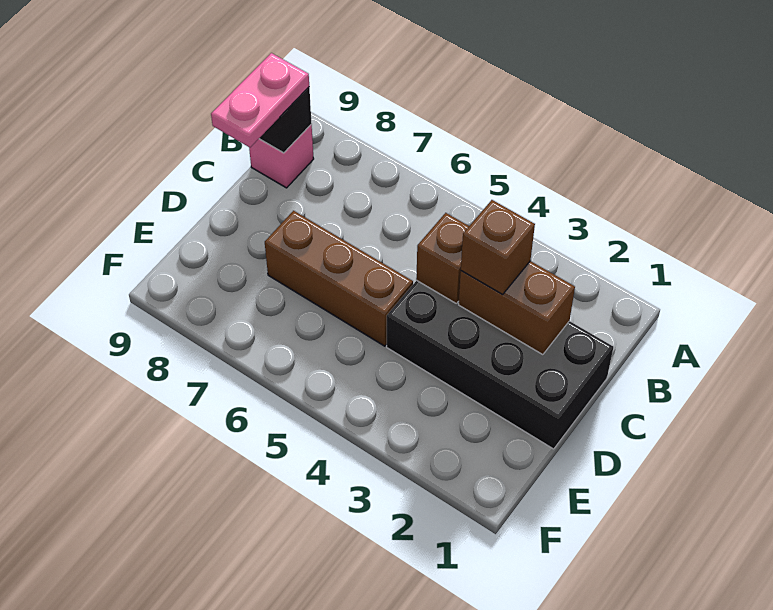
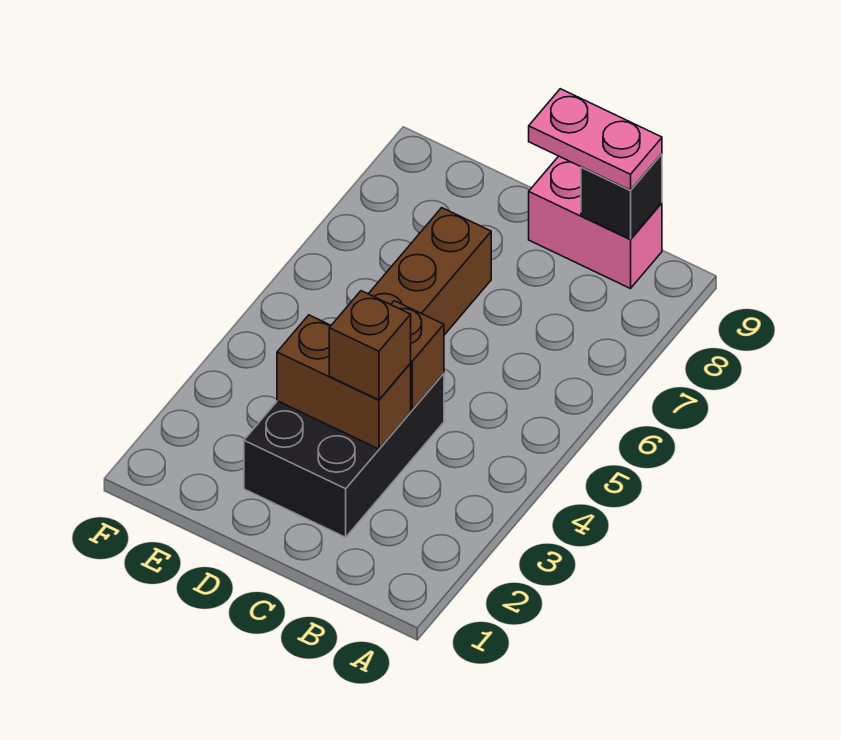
pink brick B9 level 1 -> pink brick B9:C9 level 1
black brick C1:D4 level 1 -> black brick C2:D4 level 1
brown brick C2:C3 level 2 -> brown brick C3:D3 level 2

